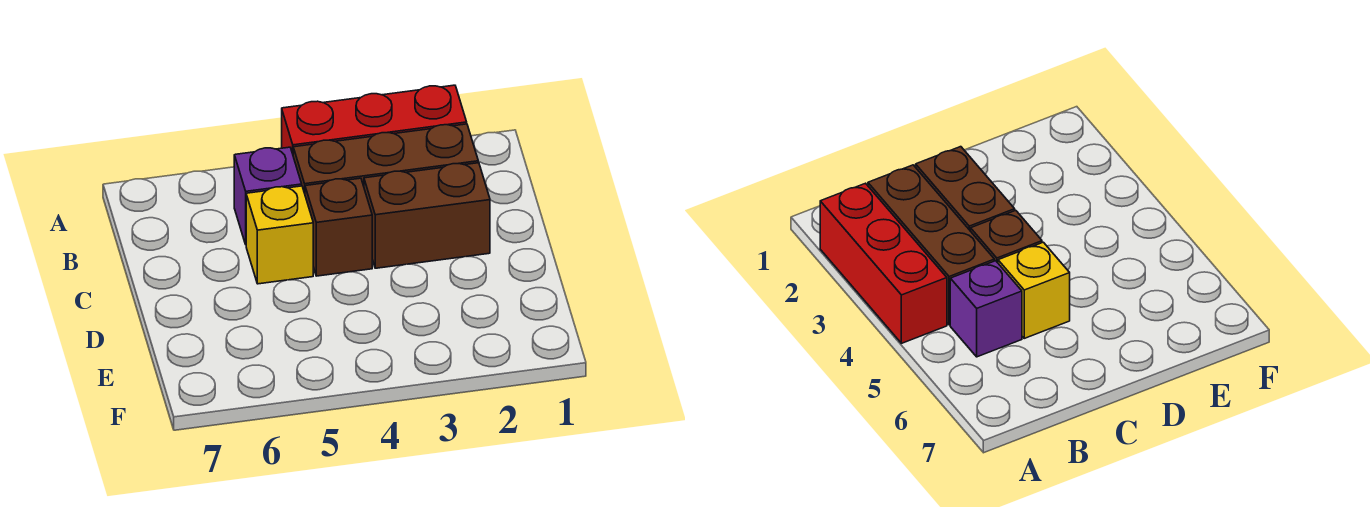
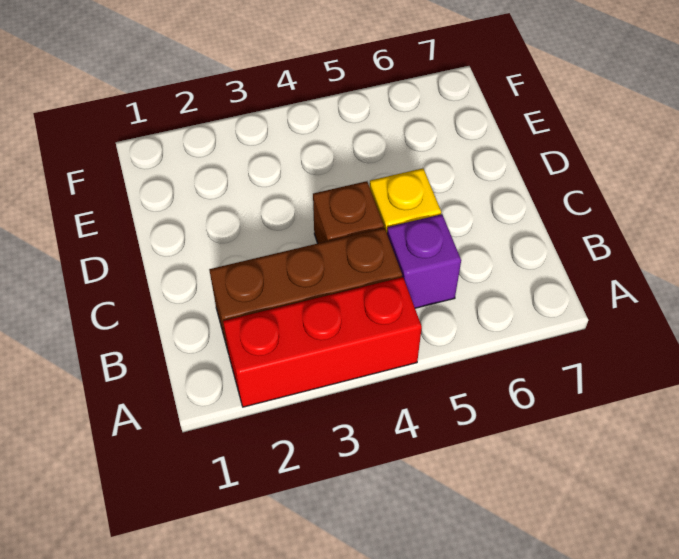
brown brick C2:C3 level 1 -> none

